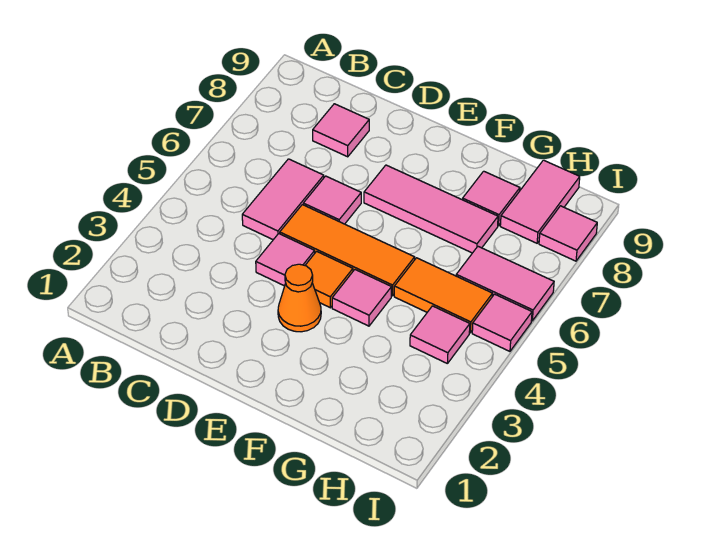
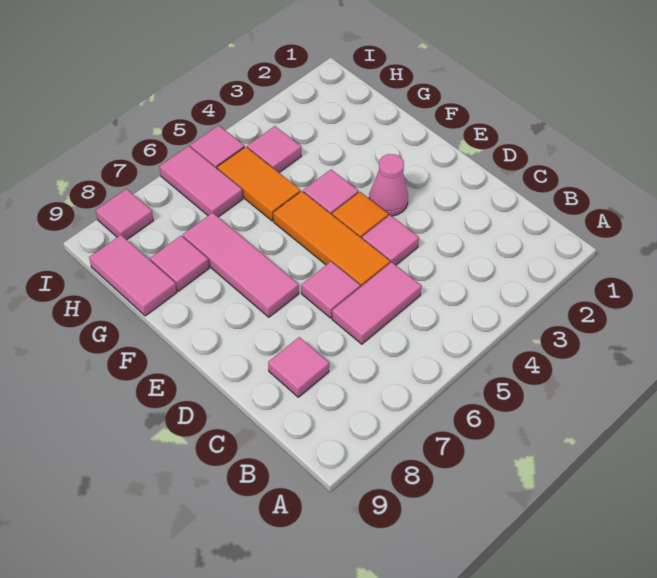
orange cone E3 level 1 -> pink cone E3 level 1
pink tile H8:H9 level 1 -> pink tile G9:H9 level 1

